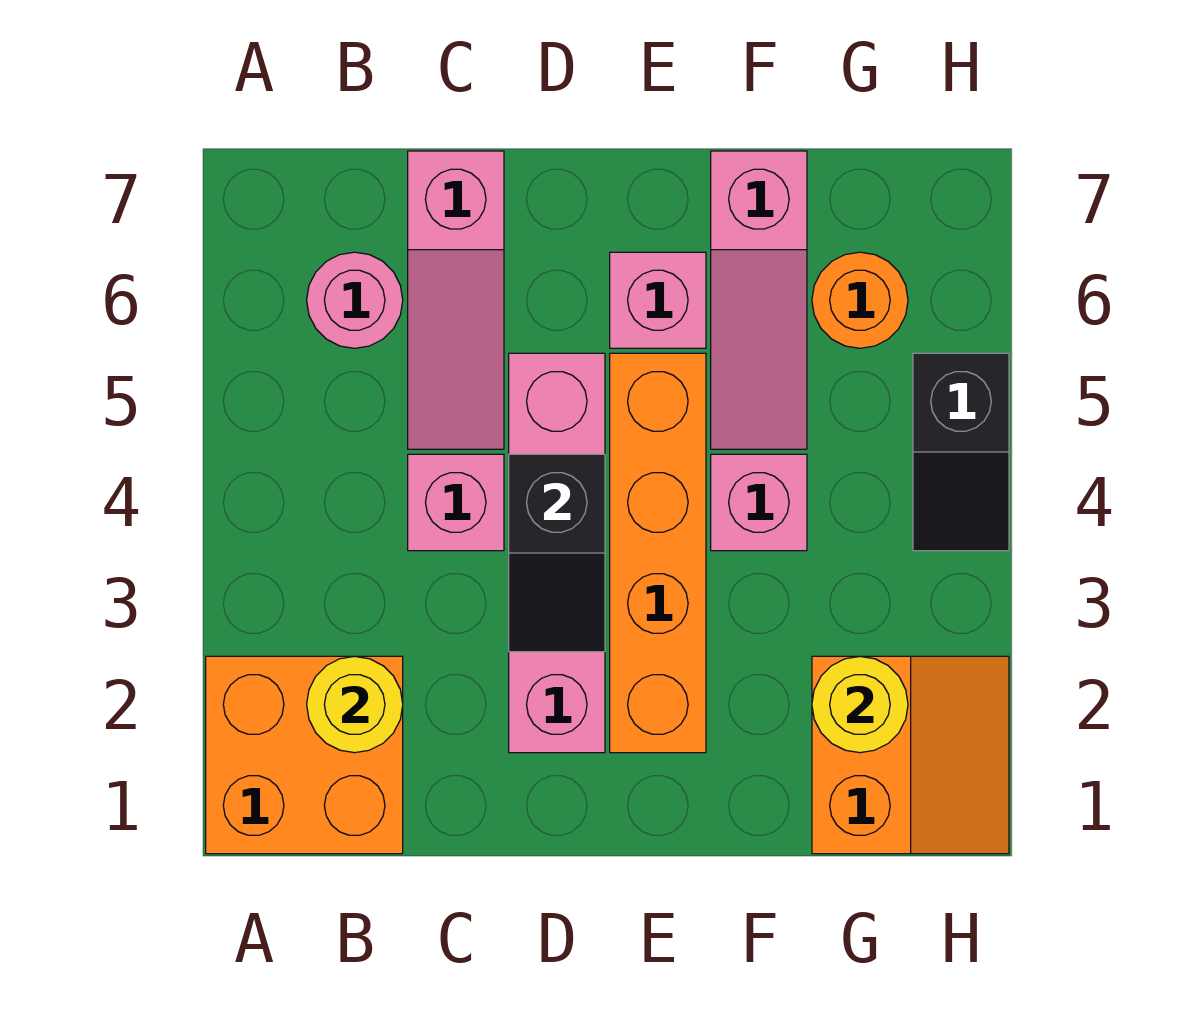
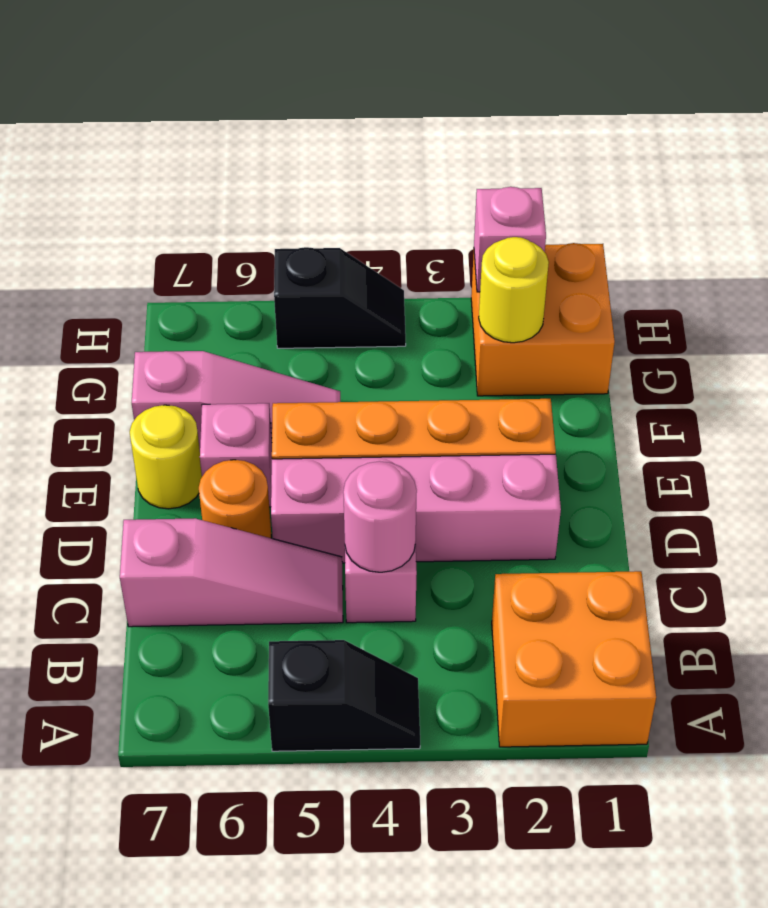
yellow round brick B2 level 2 -> yellow round brick E7 level 1
pink round brick B6 level 1 -> pink round brick C4 level 2
black slope D3:D4 level 2 top 4 -> black slope A4:A5 level 1 top 5
pink brick F4 level 1 -> pink brick H2 level 2
orange slope G1:H2 level 1 top G -> orange brick G1:H2 level 1
orange round brick G6 level 1 -> orange round brick D6 level 1

